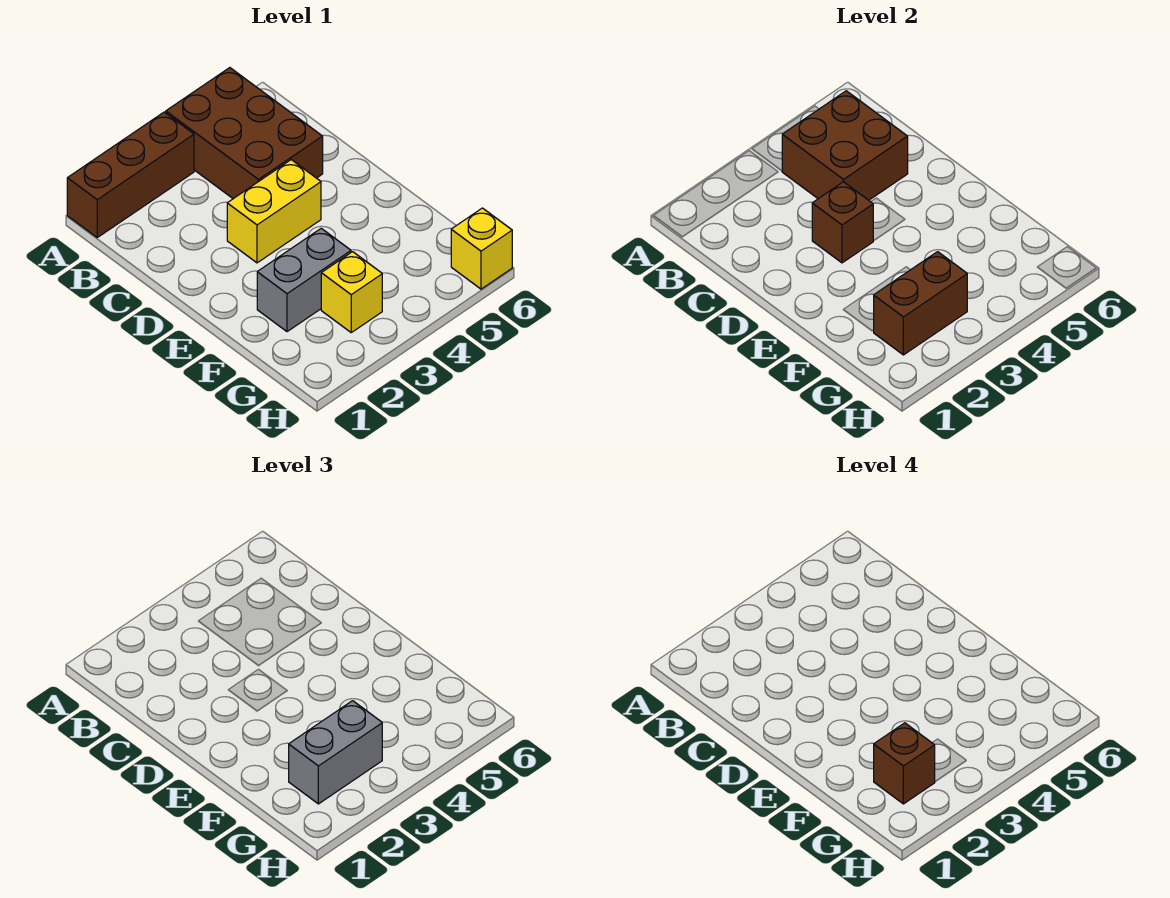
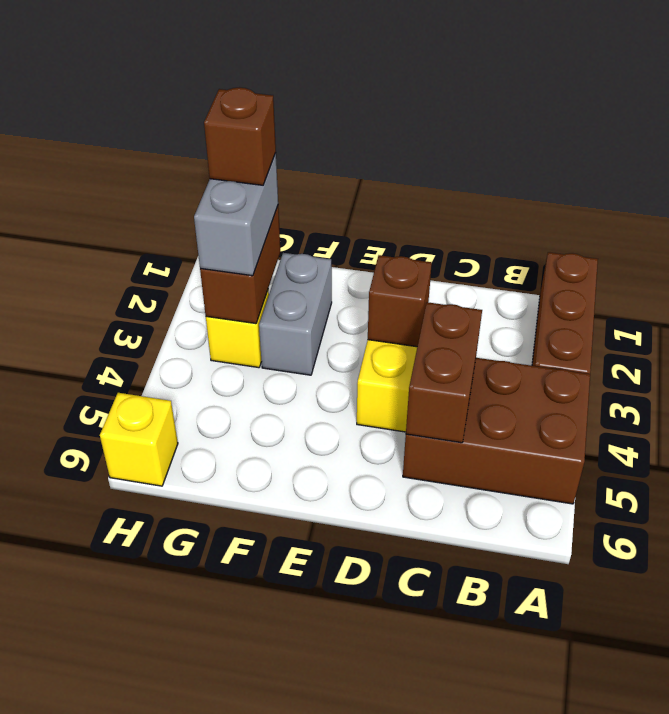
brown brick B4:C5 level 2 -> brown brick C4:C5 level 2

